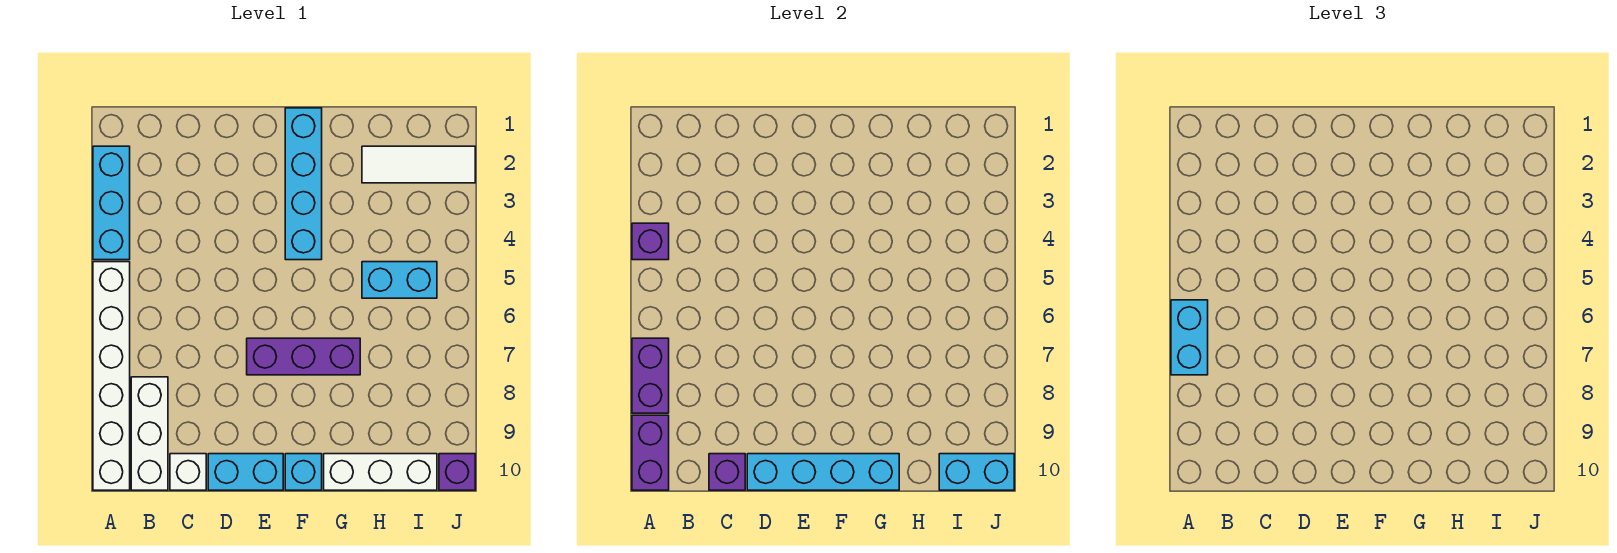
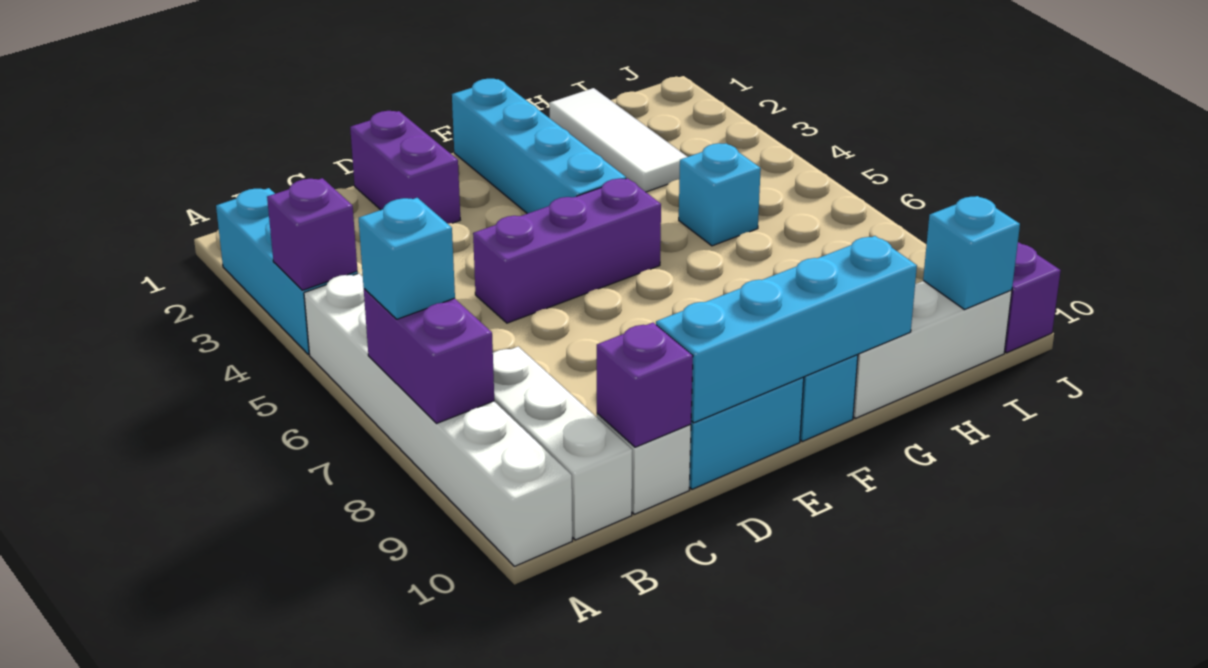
cyan brick A6:A7 level 3 -> cyan brick A7 level 3
purple brick A9:A10 level 2 -> purple brick D1:D2 level 1
purple brick E7:G7 level 1 -> purple brick D5:F5 level 1
white tile H2:J2 level 1 -> white tile H1:H3 level 1
cyan brick H5:I5 level 1 -> cyan brick H5 level 1
cyan brick I10:J10 level 2 -> cyan brick I10 level 2

